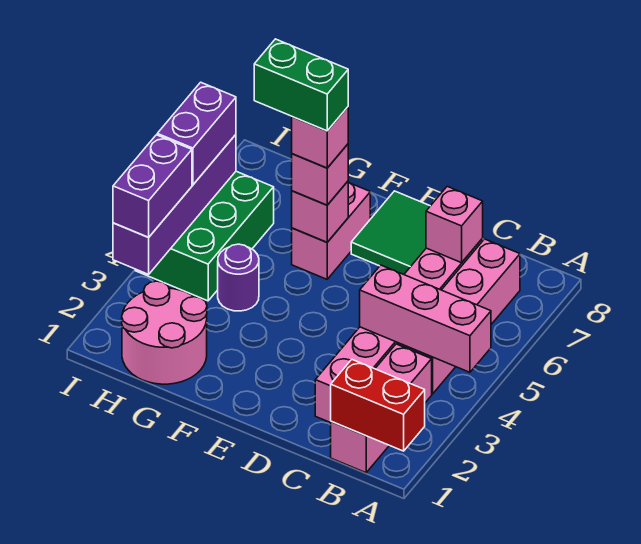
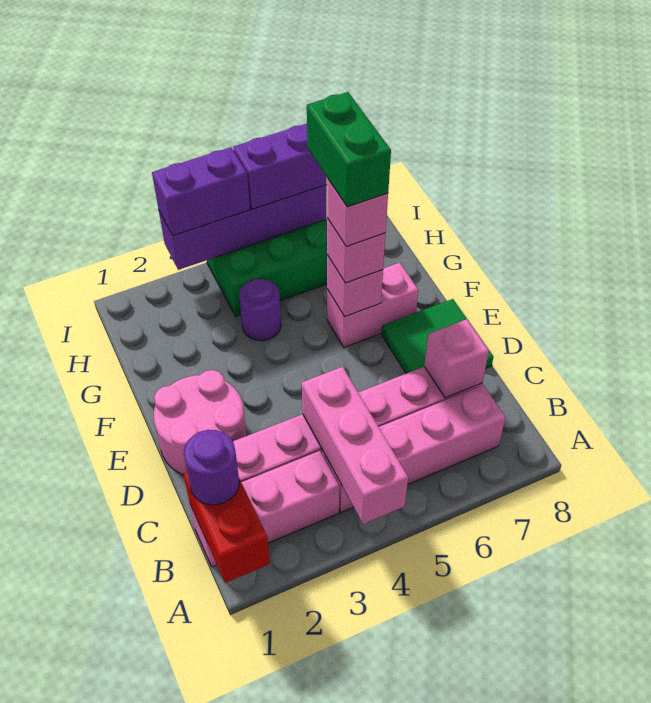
none -> purple round brick B1 level 3
pink round brick G1:H2 level 1 -> pink round brick D1:E2 level 1

